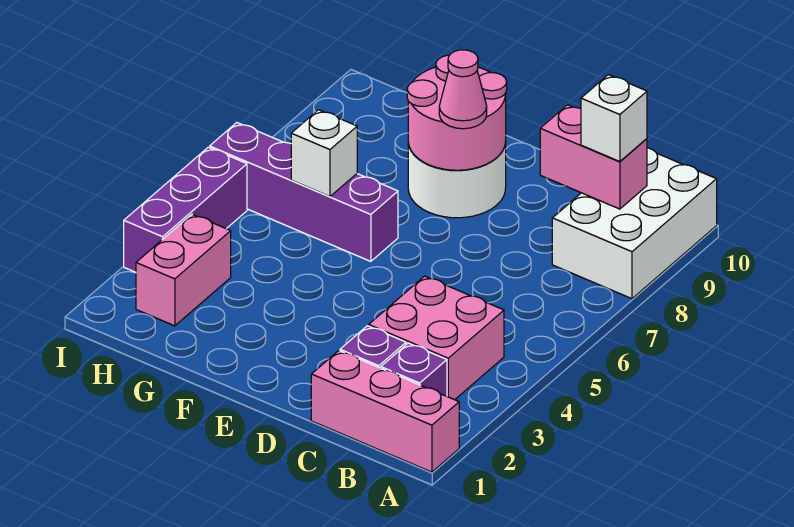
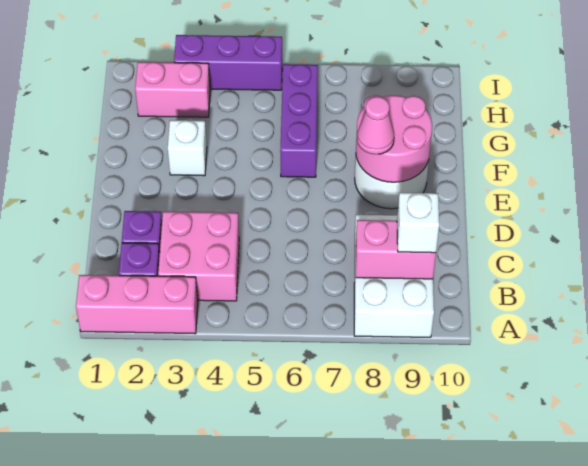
pink brick A1:C1 level 1 -> pink brick A1:A3 level 1
white brick A8:B10 level 1 -> white brick A8:C9 level 1
pink brick B9:C9 level 2 -> pink brick B8:B9 level 2
purple brick F6:I6 level 1 -> purple brick F6:H6 level 1
white brick G6 level 2 -> white brick F3 level 1

